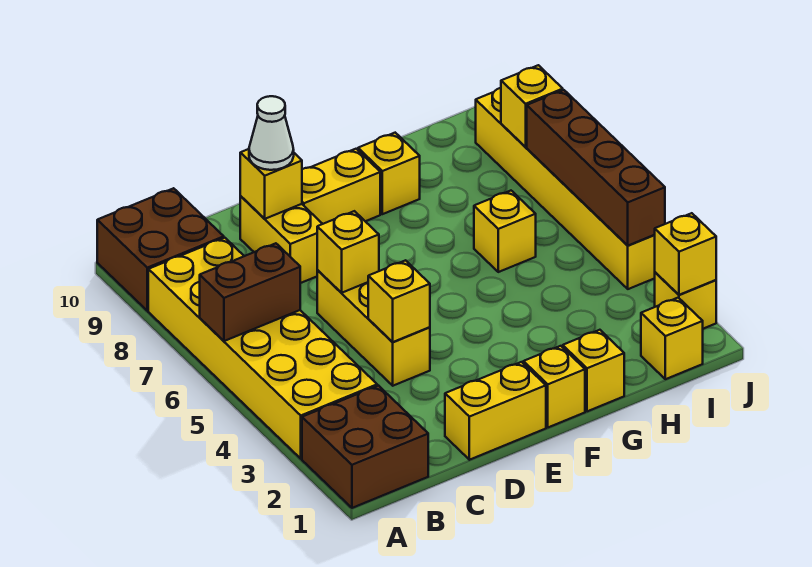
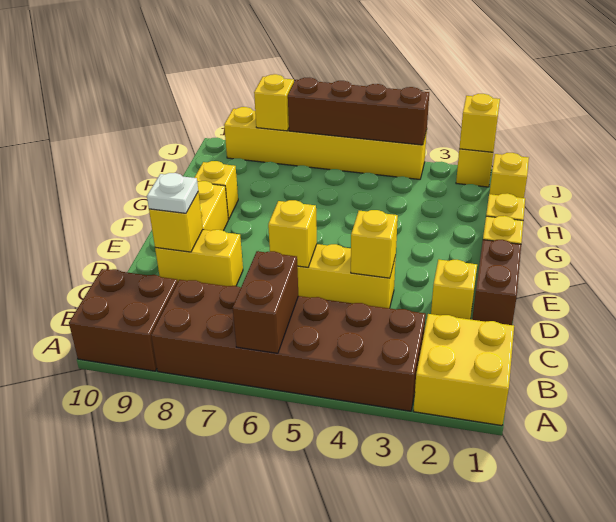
brown brick A1:B2 level 1 -> yellow brick A1:B2 level 1
yellow brick A3:B8 level 1 -> brown brick A3:B8 level 1
yellow brick D1:E1 level 1 -> brown brick D1:E1 level 1
white cone D9 level 3 -> white plate D9 level 3
yellow brick H6 level 1 -> yellow brick D2 level 1

